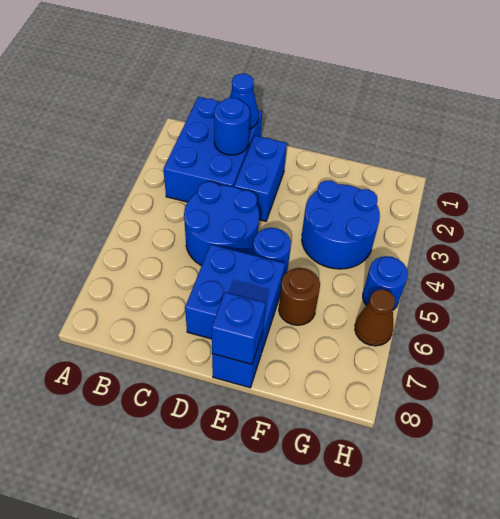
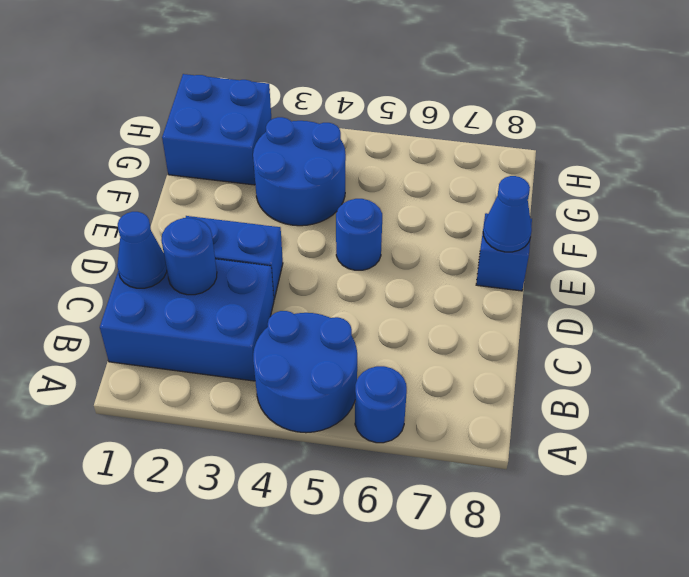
blue round brick C4:D5 level 1 -> blue round brick A4:B5 level 1
blue brick D6:E7 level 1 -> blue brick G1:H2 level 1
blue brick E8 level 2 -> blue cone E8 level 2
brown round brick F6 level 1 -> none
blue round brick H5 level 1 -> blue round brick A6 level 1
brown cone H6 level 1 -> none

